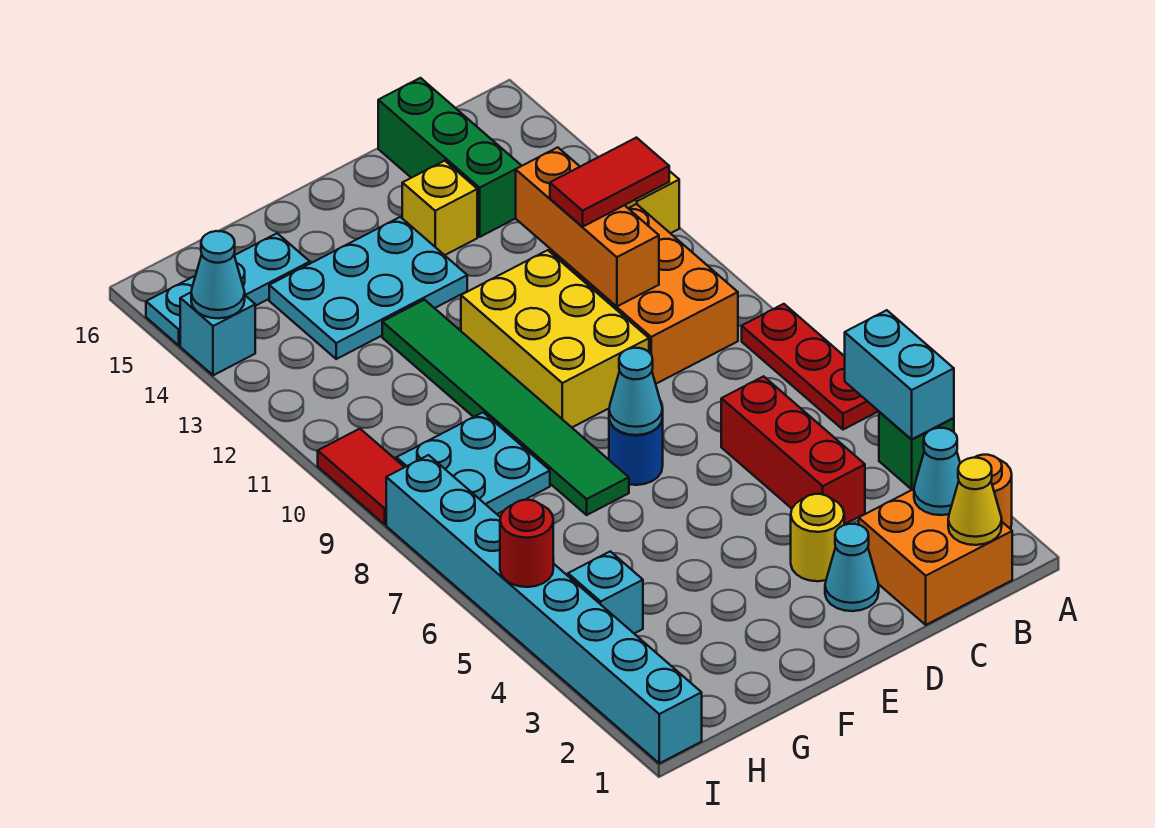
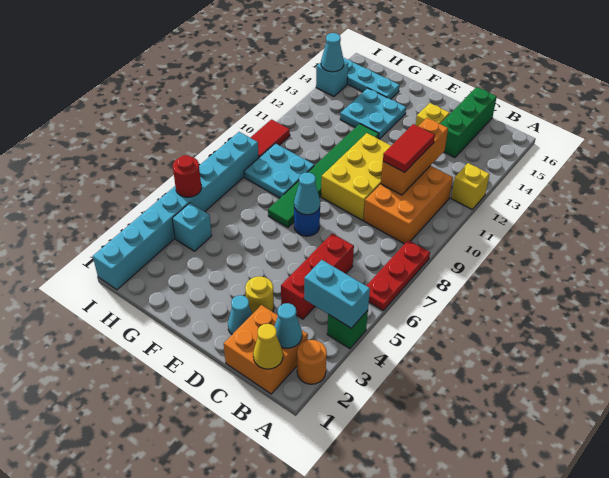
cyan brick A4:A5 level 2 -> cyan brick A4:B4 level 2
red tile B11:C11 level 3 -> red tile C10:C11 level 3
cyan plate E13:G14 level 1 -> cyan plate F13:G14 level 1

